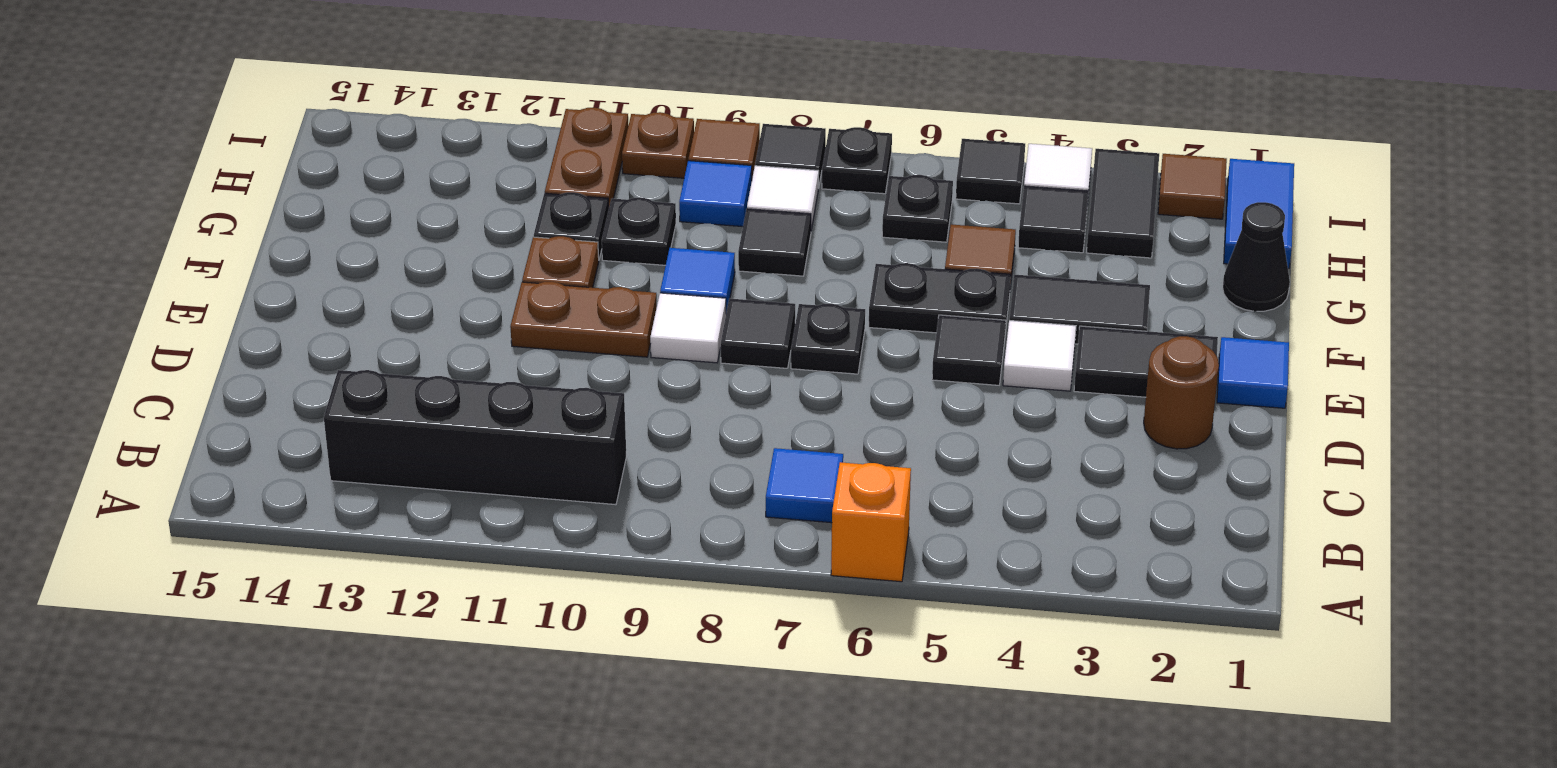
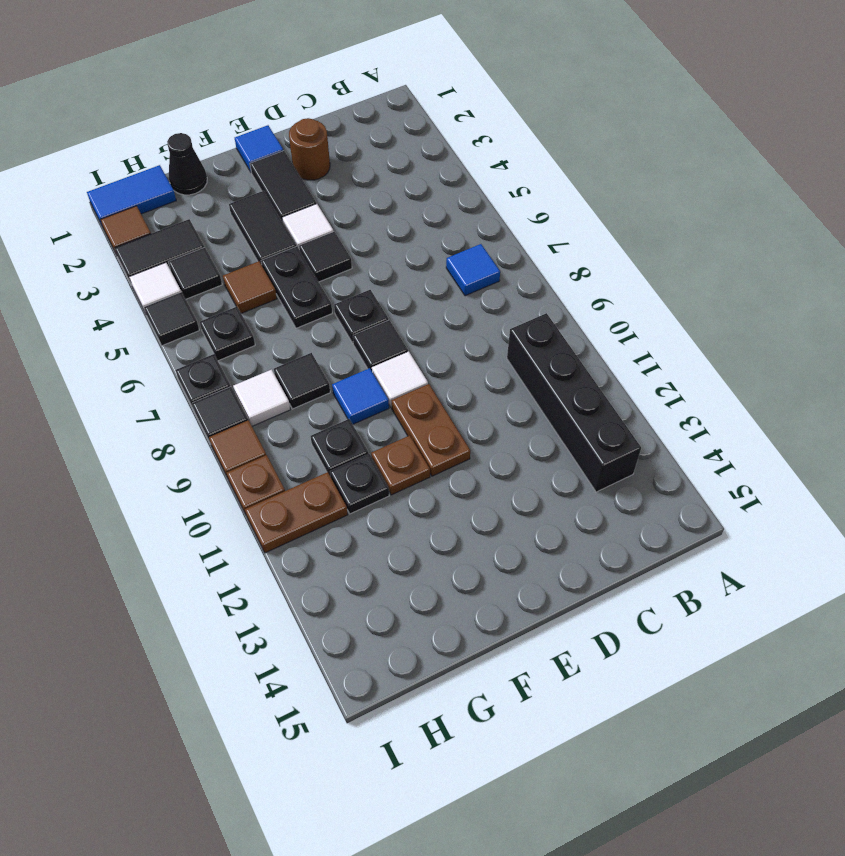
orange brick A6 level 1 -> none
blue tile H9 level 1 -> none

